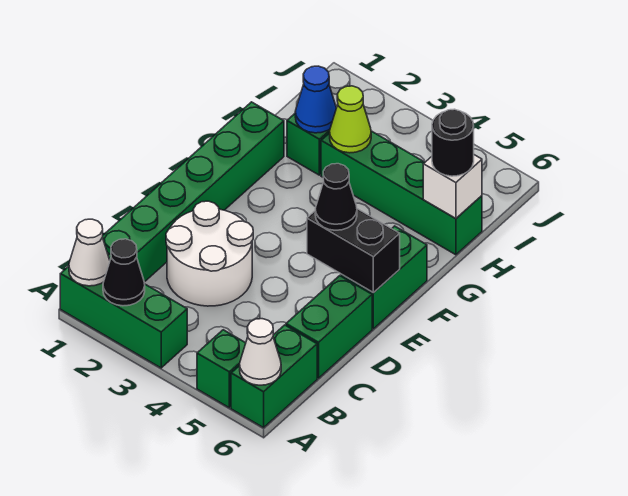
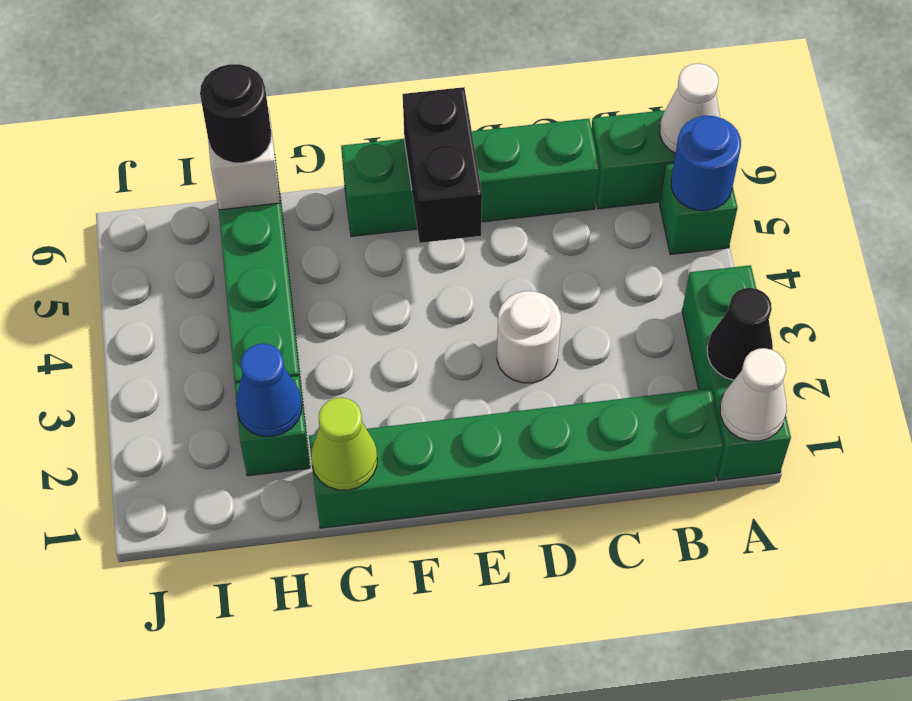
none -> blue round brick A5 level 2
white round brick C2:D3 level 1 -> white round brick D3 level 1
black cone E5 level 3 -> none
lime cone H3 level 2 -> lime cone G1 level 2

